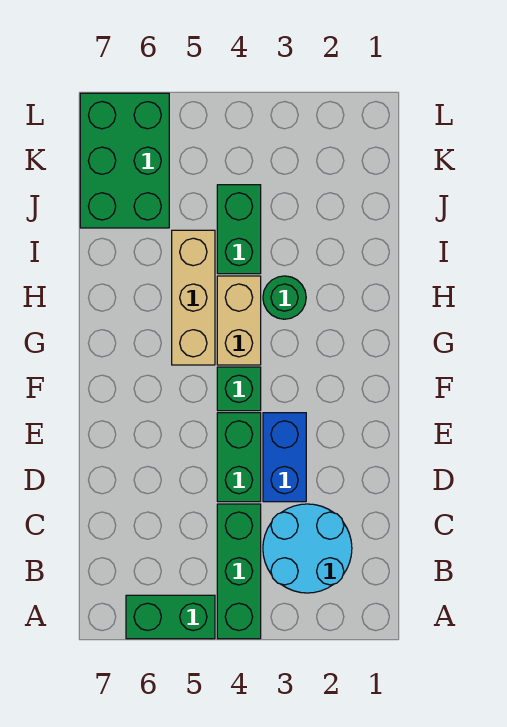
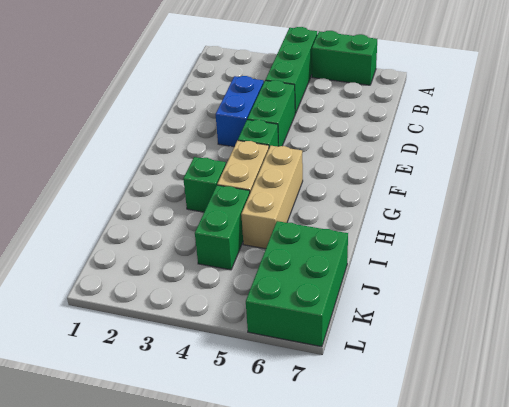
cyan round brick B2:C3 level 1 -> none
green round brick H3 level 1 -> green brick H3 level 1

